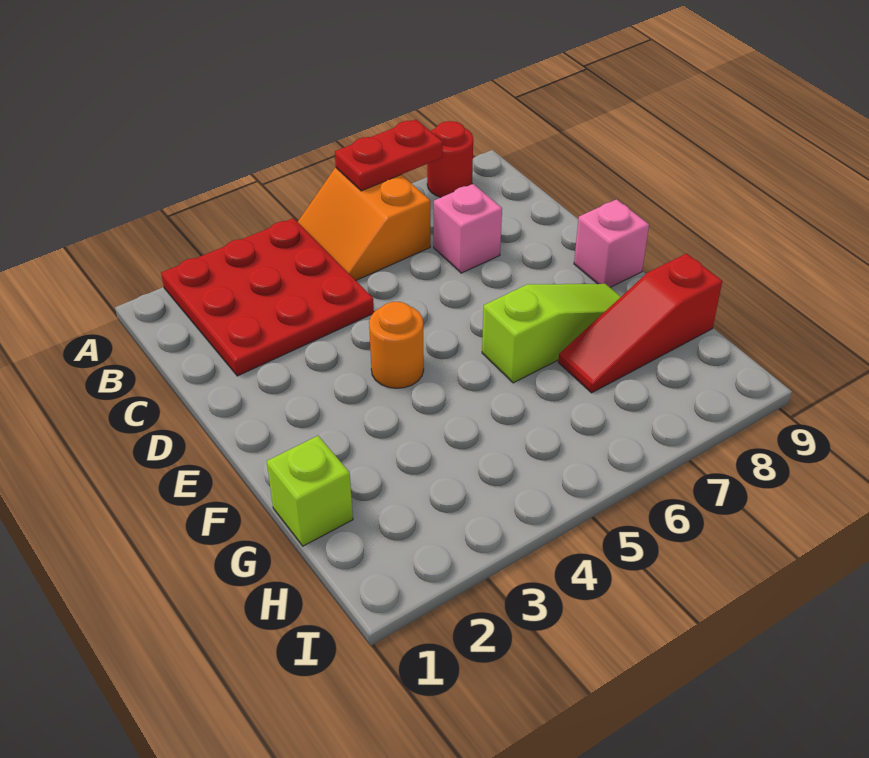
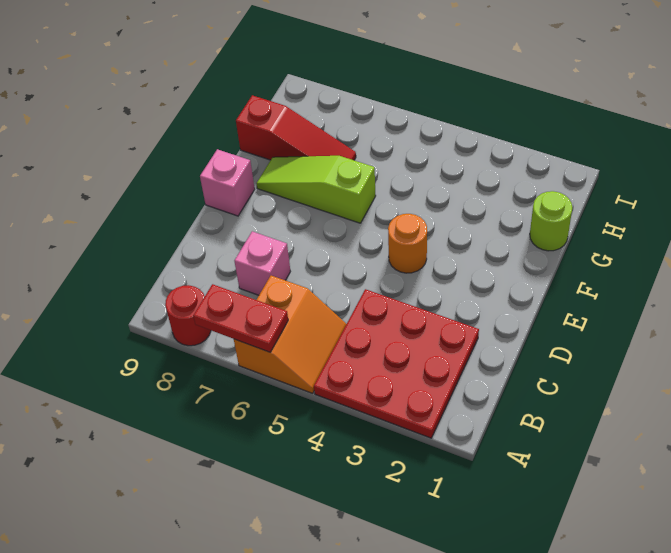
lime brick G1 level 1 -> lime round brick G1 level 1

